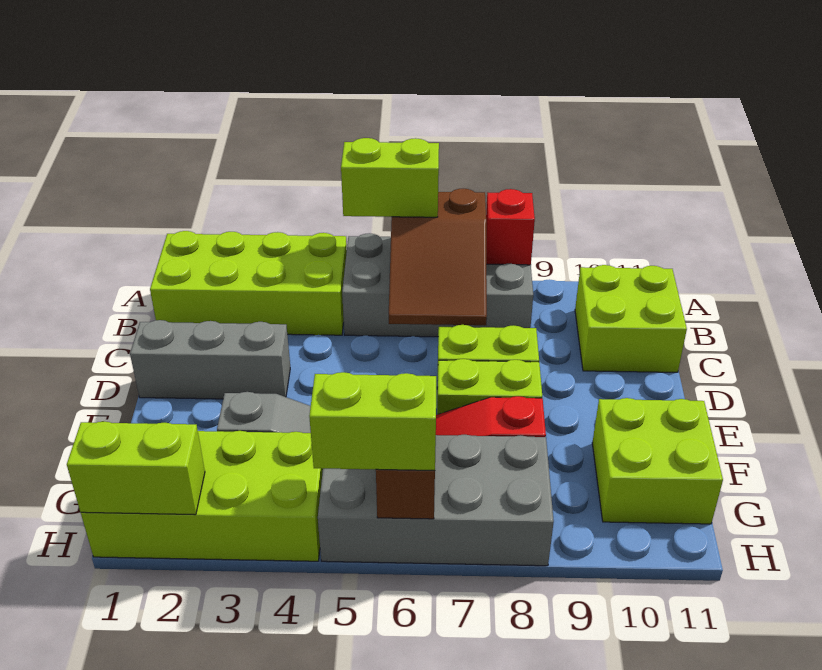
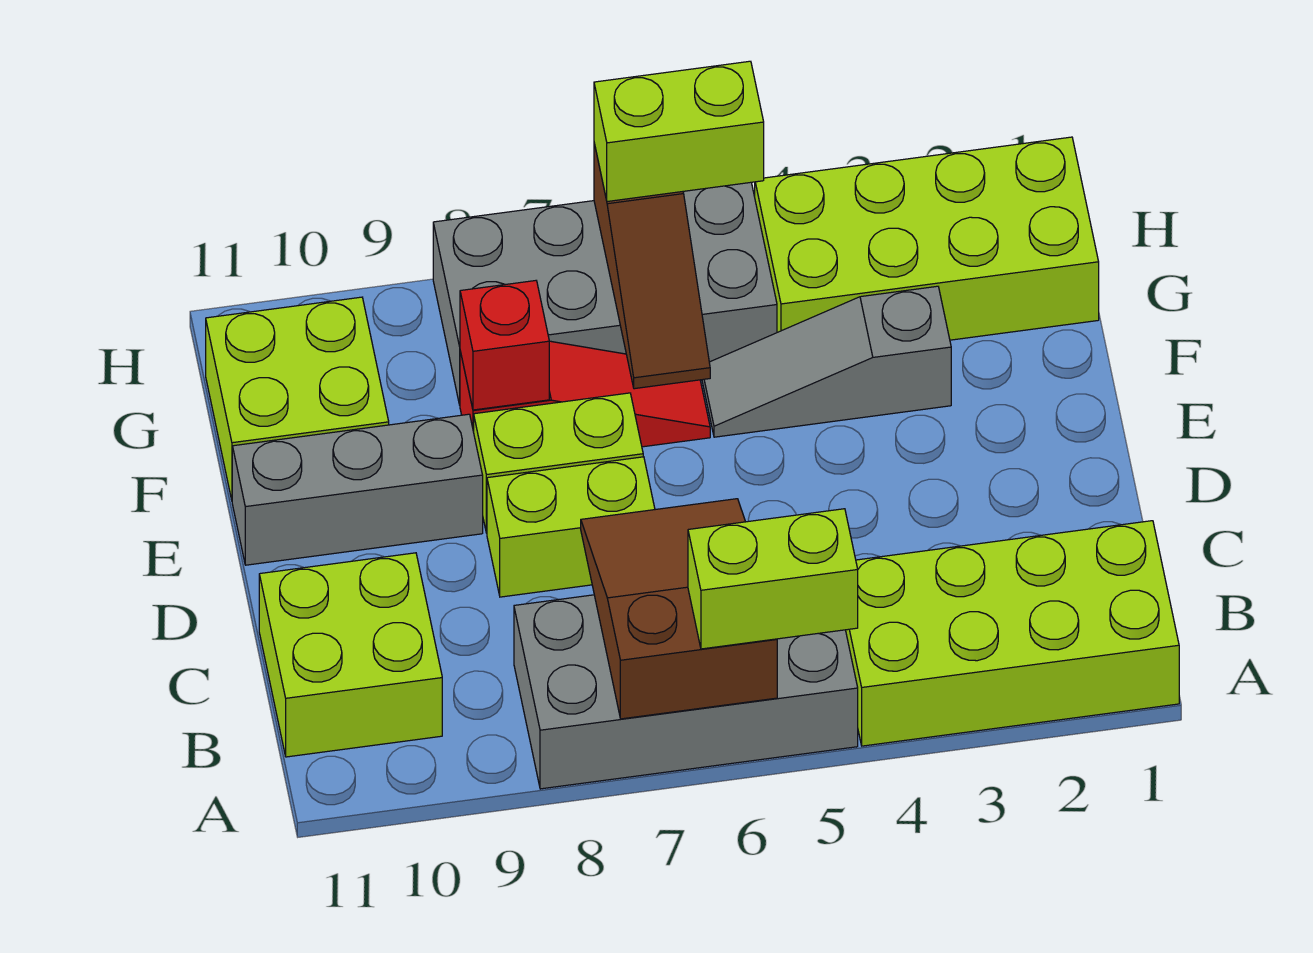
red brick A8 level 2 -> red brick F8 level 2
grey brick D1:D3 level 1 -> grey brick E9:E11 level 1
lime brick H1:H2 level 2 -> none

